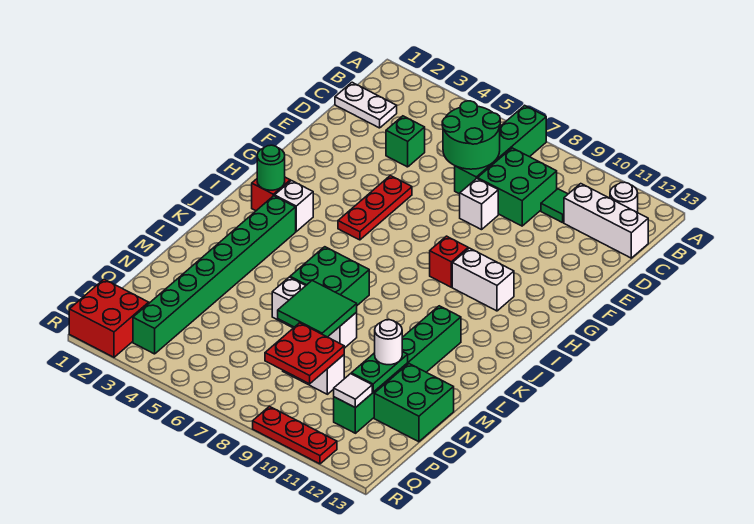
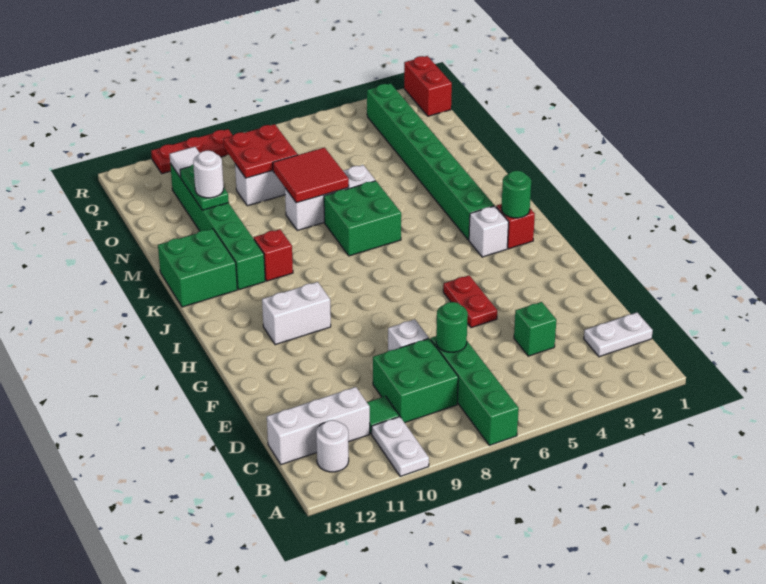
none -> white plate A10:B10 level 1
green round brick C6:D7 level 2 -> green round brick D7 level 2
red plate F5:H5 level 1 -> red plate F5:G5 level 1
red brick H9 level 1 -> red brick K10 level 1
green tile M7:N8 level 2 -> red tile M7:N8 level 2
green brick N12:O13 level 1 -> green brick K12:L13 level 1
red brick Q1:R2 level 1 -> red brick Q1:R1 level 1

